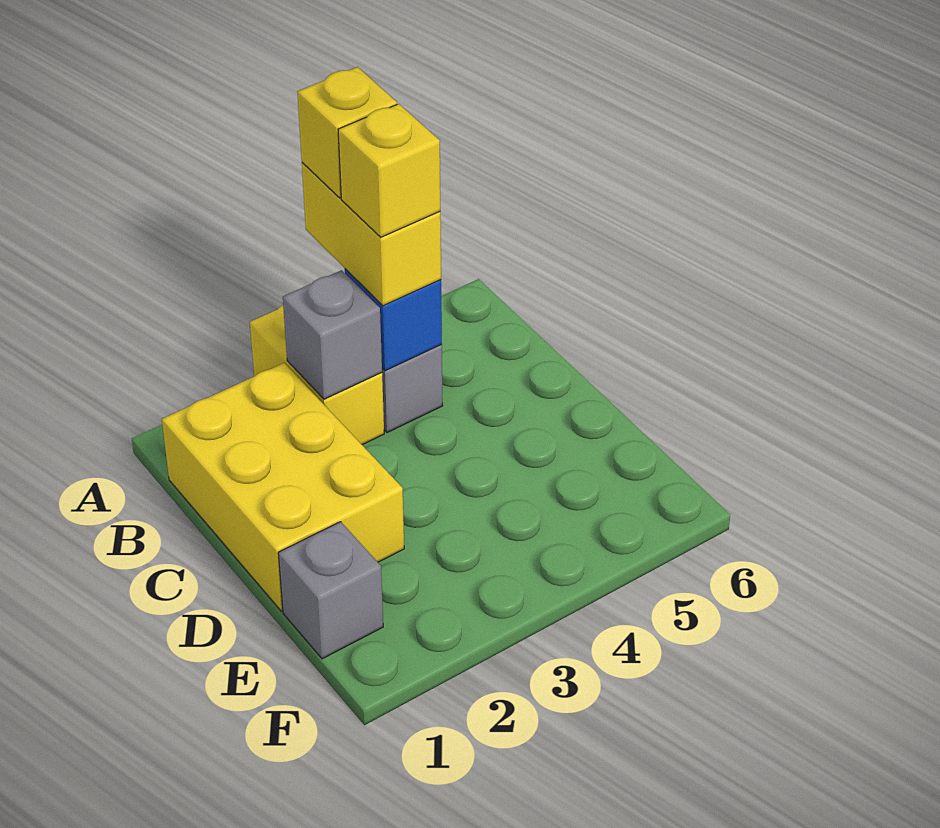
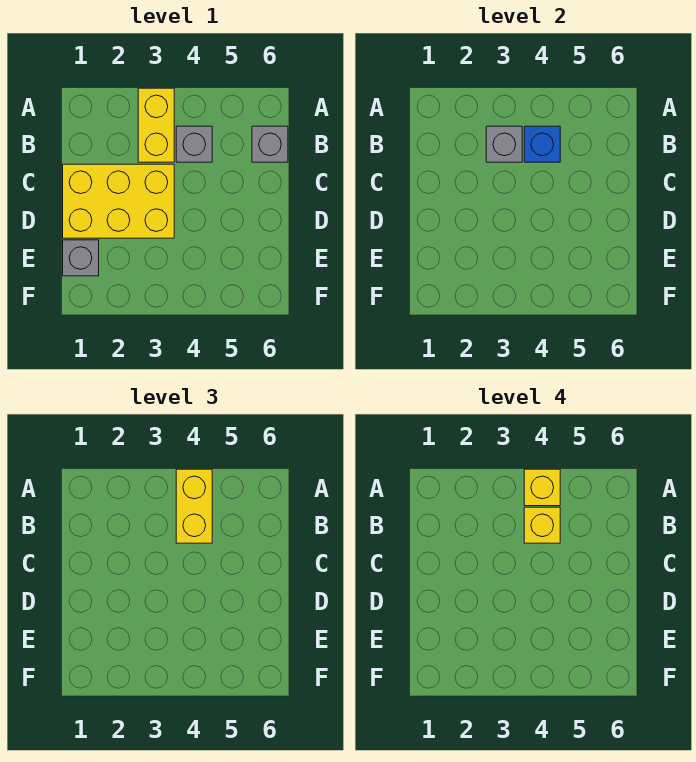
yellow brick B1:D2 level 1 -> yellow brick C1:D3 level 1
none -> grey brick B6 level 1

